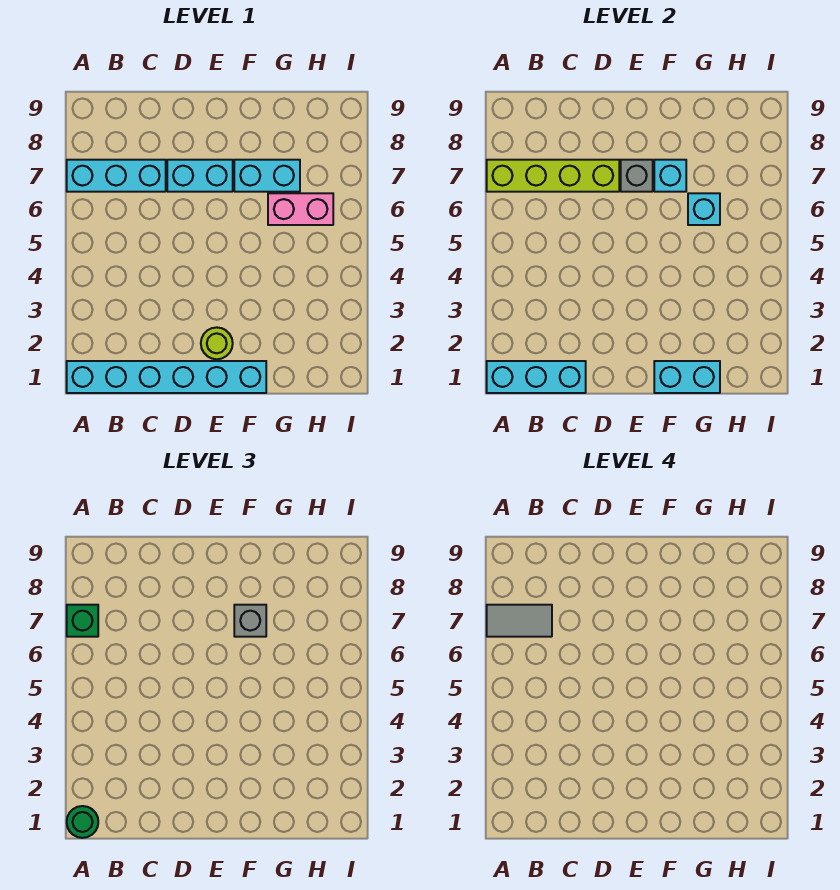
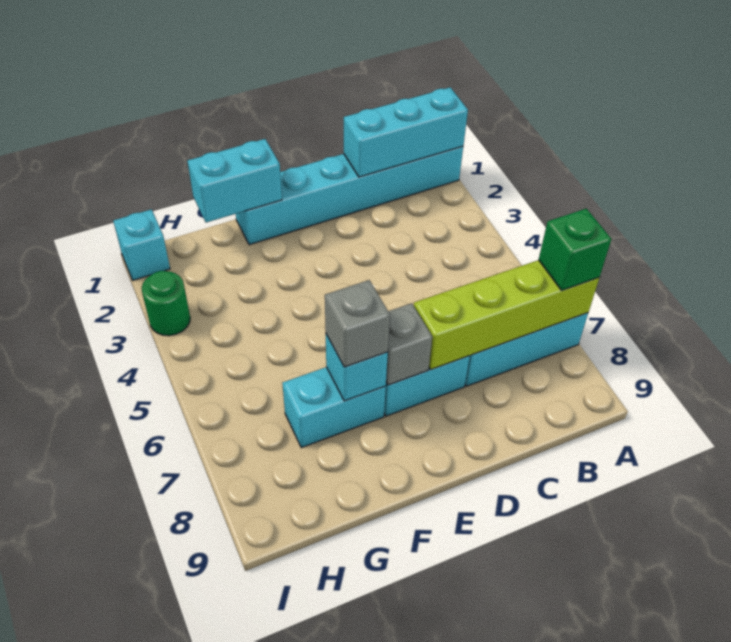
green round brick A1 level 3 -> green round brick I3 level 1
grey tile A7:B7 level 4 -> none
lime round brick E2 level 1 -> none
pink brick G6:H6 level 1 -> none
cyan brick G6 level 2 -> cyan brick I1 level 1

